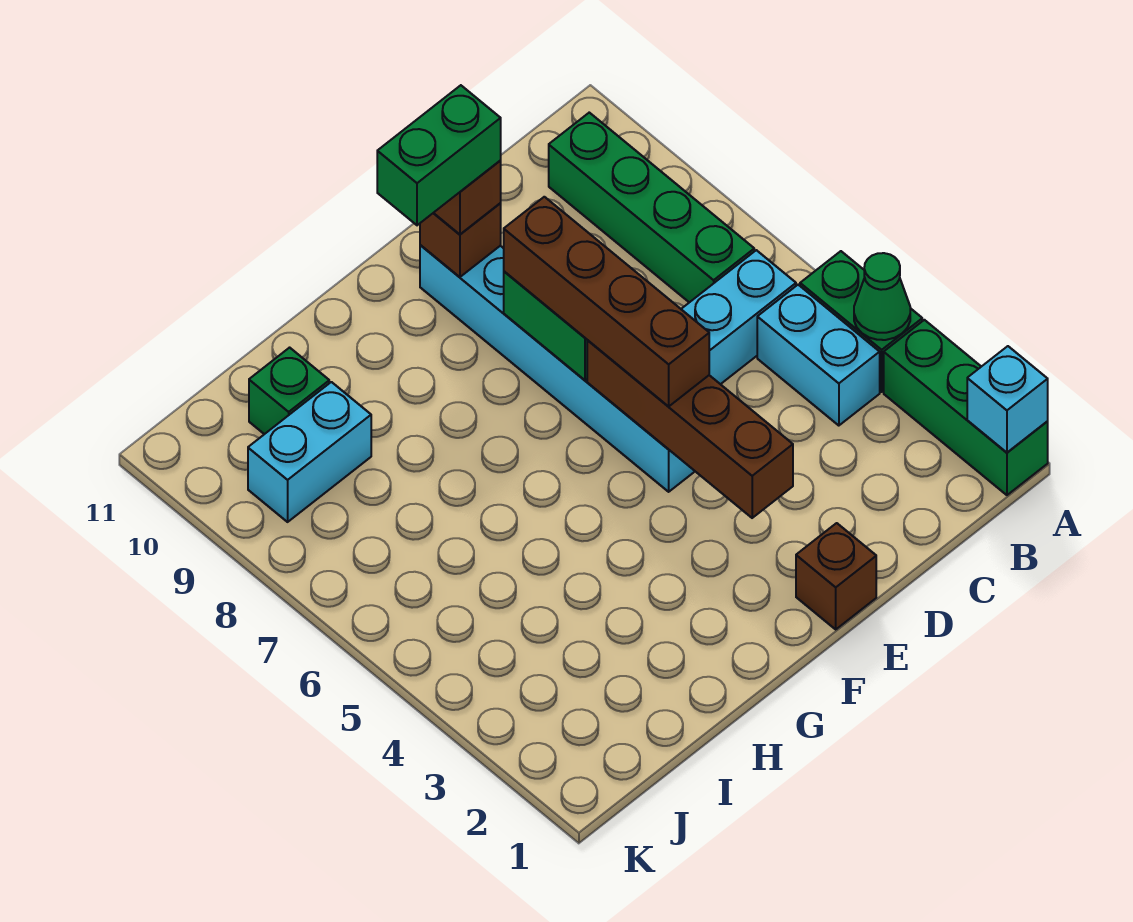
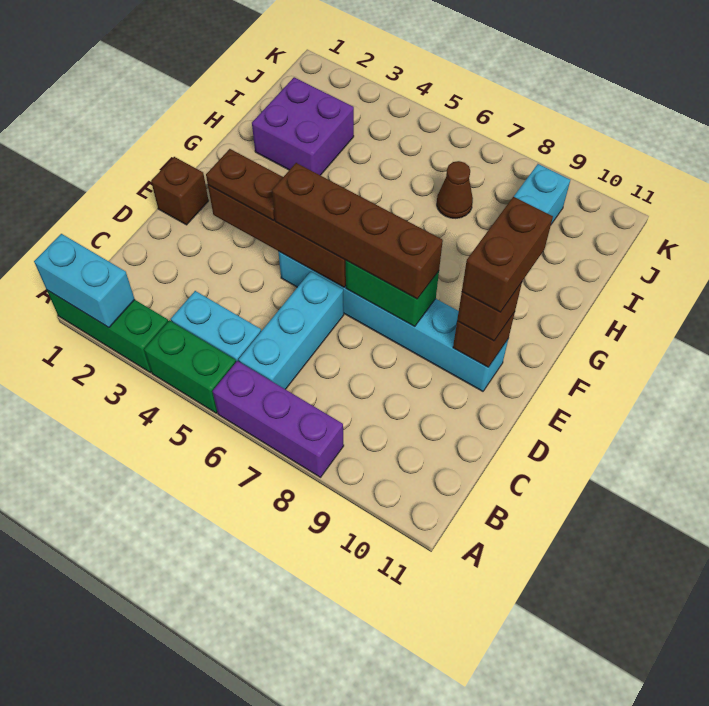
cyan brick A1 level 2 -> cyan brick A1:A2 level 2
green cone A4 level 2 -> none
none -> purple brick A6:A8 level 1
green brick B7:B10 level 1 -> none
none -> brown plate E3:E4 level 3
green brick E10:F10 level 4 -> brown brick E10:F10 level 4
none -> purple brick H2:I3 level 1
none -> brown cone I7 level 1
green brick I10 level 1 -> none

